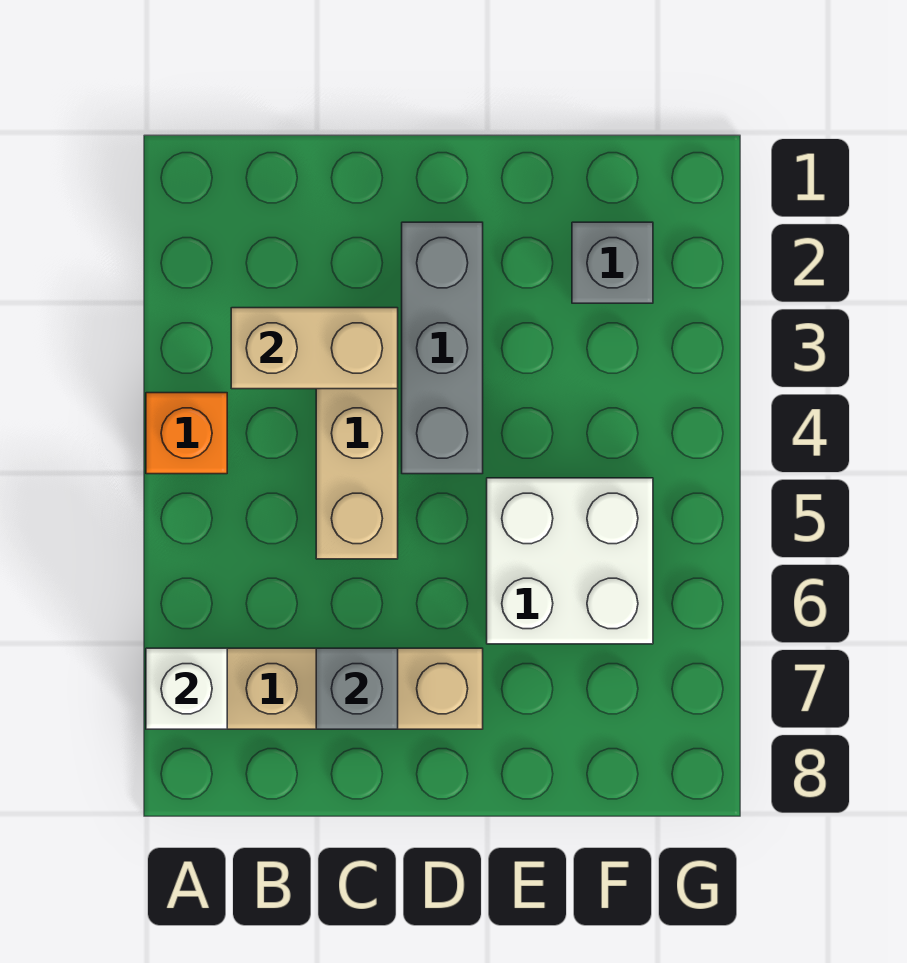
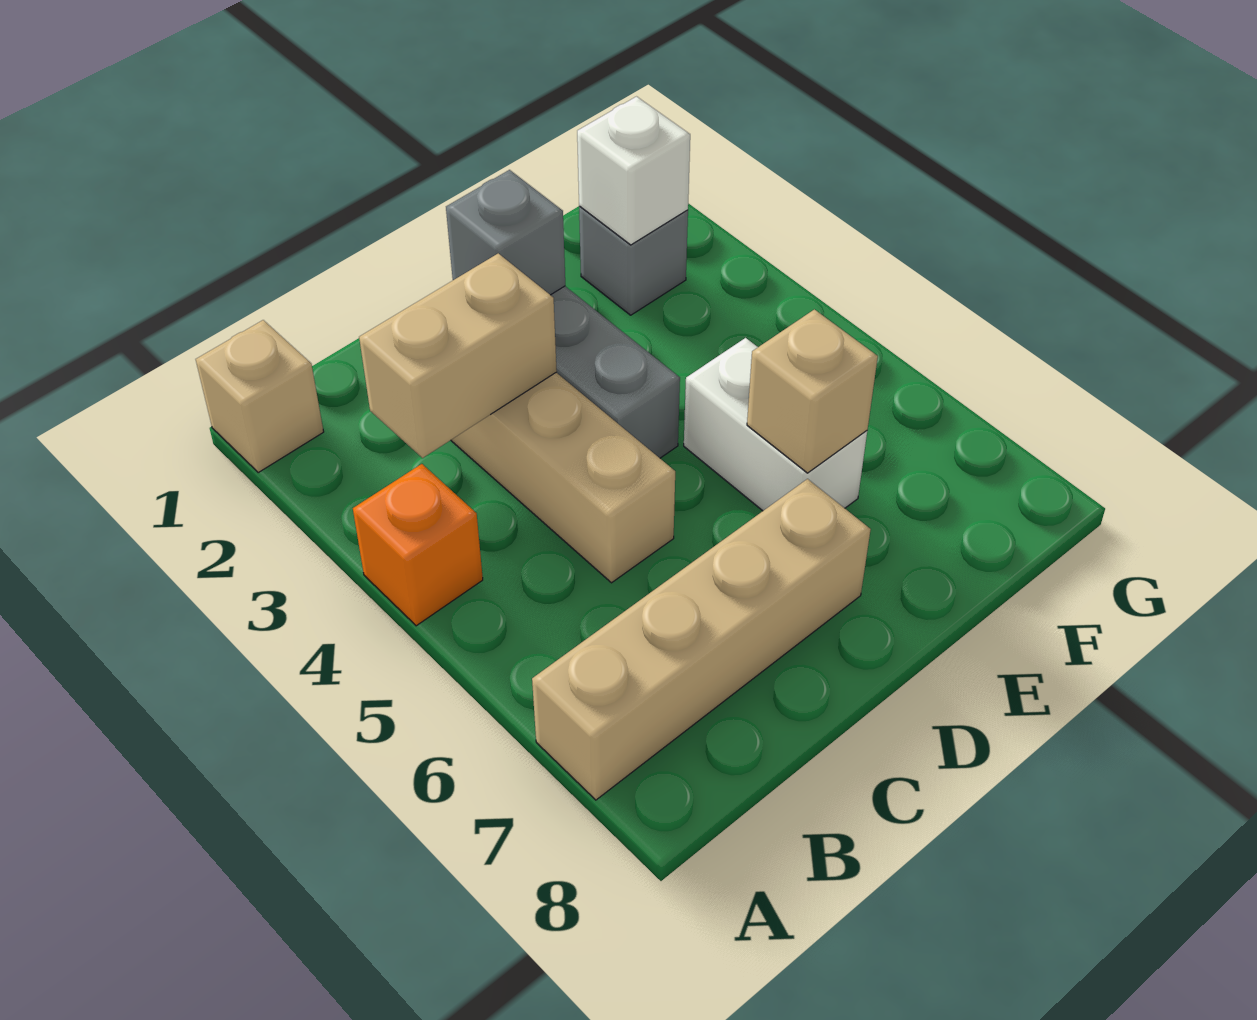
none -> tan brick A1 level 1
white brick A7 level 2 -> white brick F2 level 2
grey brick C7 level 2 -> grey brick D2 level 2
white brick E5:F6 level 1 -> white brick E5:E6 level 1
none -> tan brick E6 level 2

